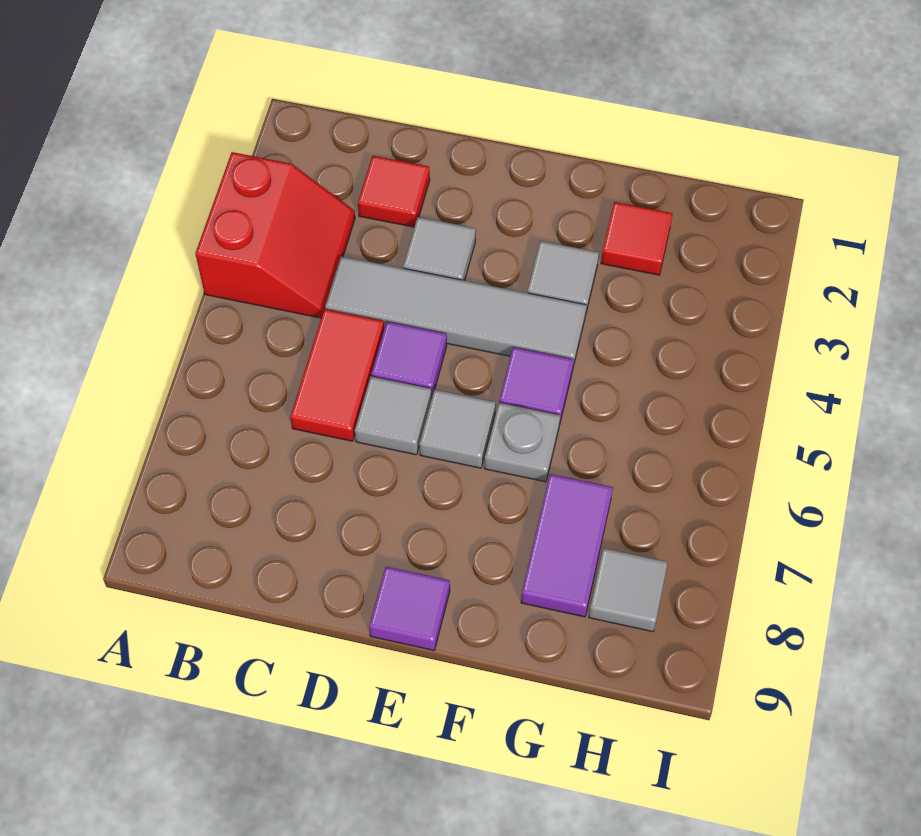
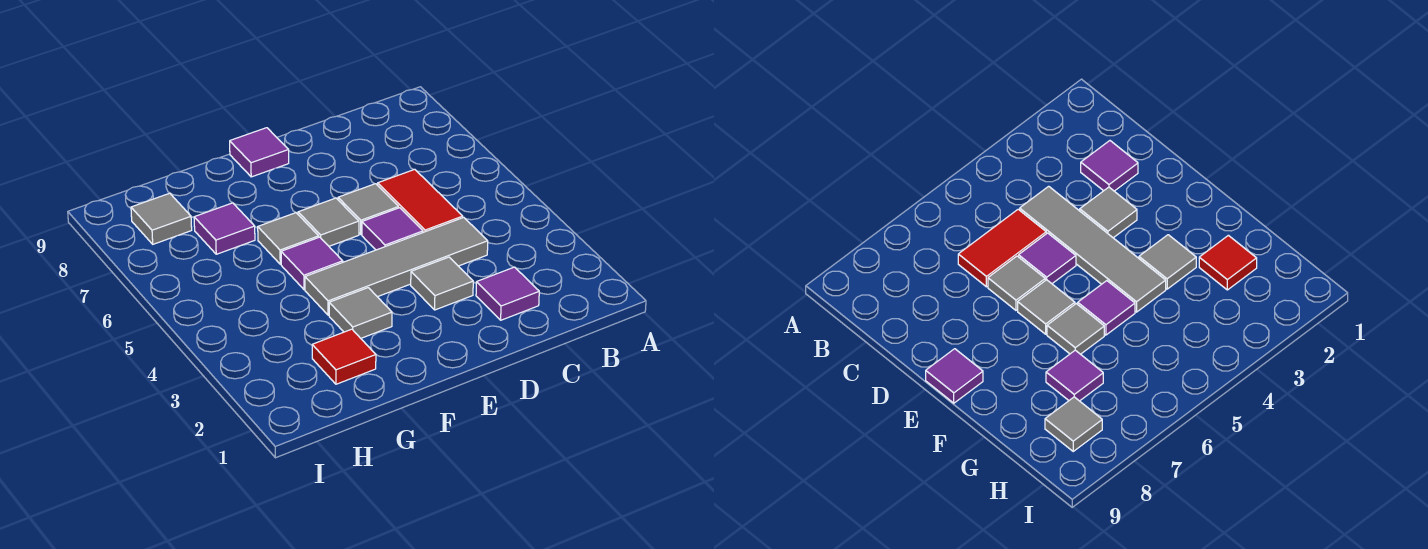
red slope A3:B4 level 1 top A -> none
red tile C2 level 1 -> purple tile C2 level 1
grey plate F6 level 1 -> grey tile F6 level 1
purple tile G7:G8 level 1 -> purple tile G7 level 1

